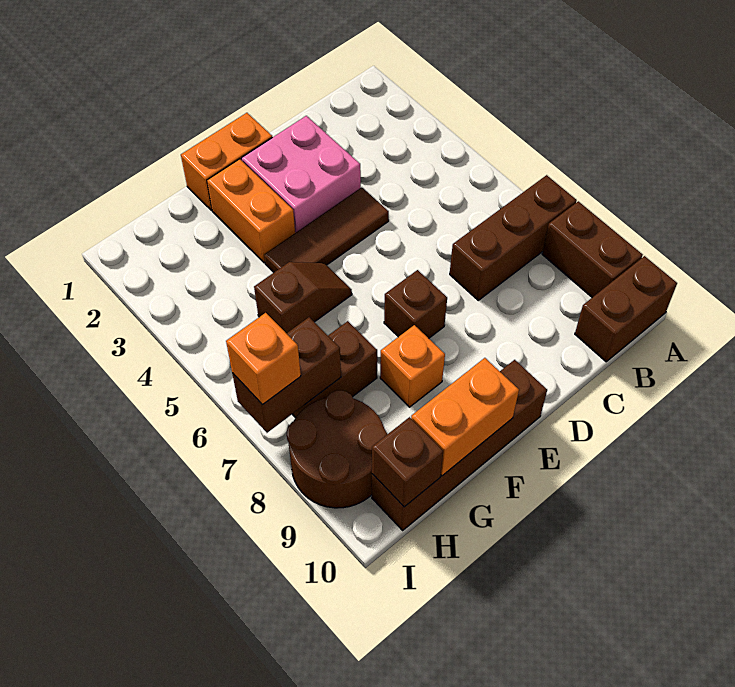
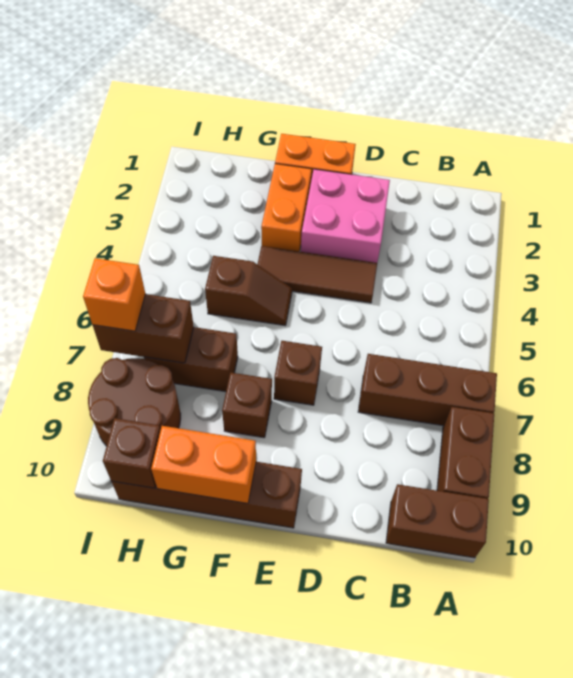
orange brick F8 level 1 -> brown brick F8 level 1

